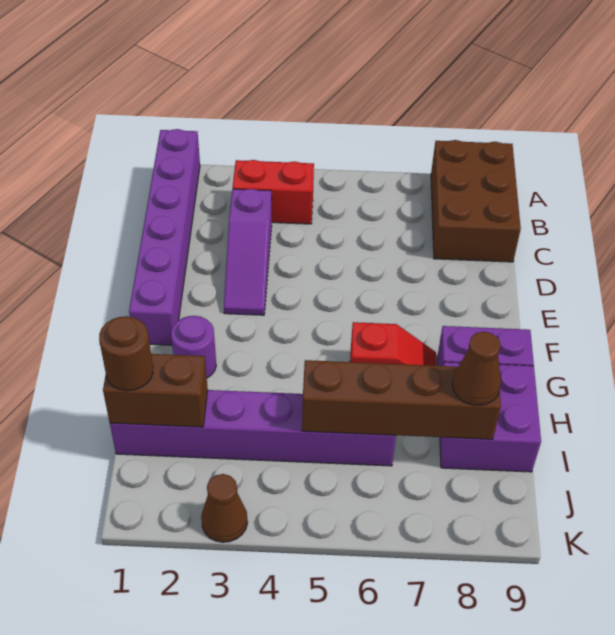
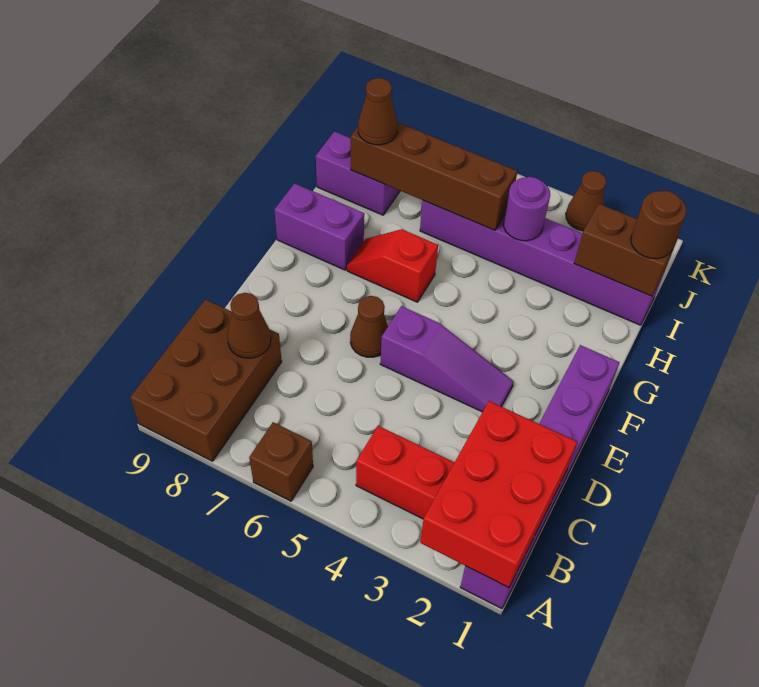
none -> red brick A1:C2 level 2
none -> brown brick A6 level 1
purple slope C3:E3 level 1 top C -> purple slope E3:E5 level 1 top 5
none -> brown cone C8 level 2
none -> brown cone E6 level 1
purple round brick G2 level 1 -> purple round brick I4 level 2
purple brick H8:I9 level 1 -> purple brick I8:I9 level 1

